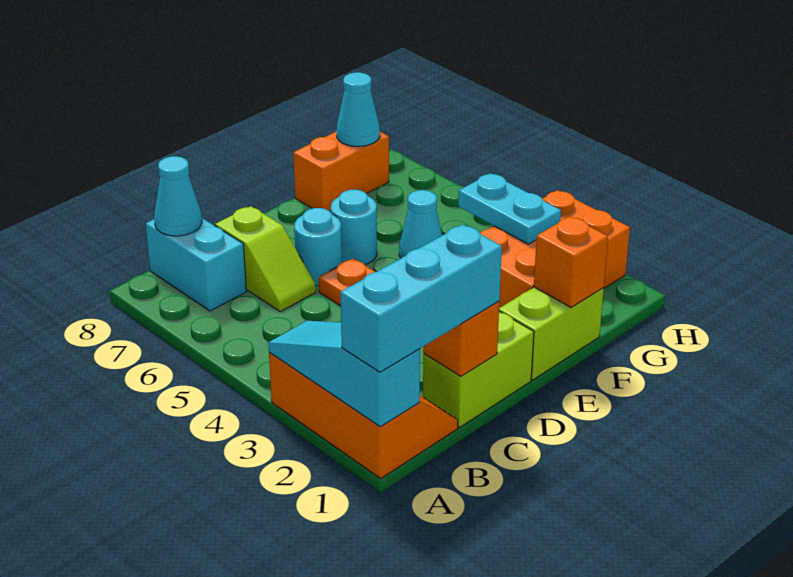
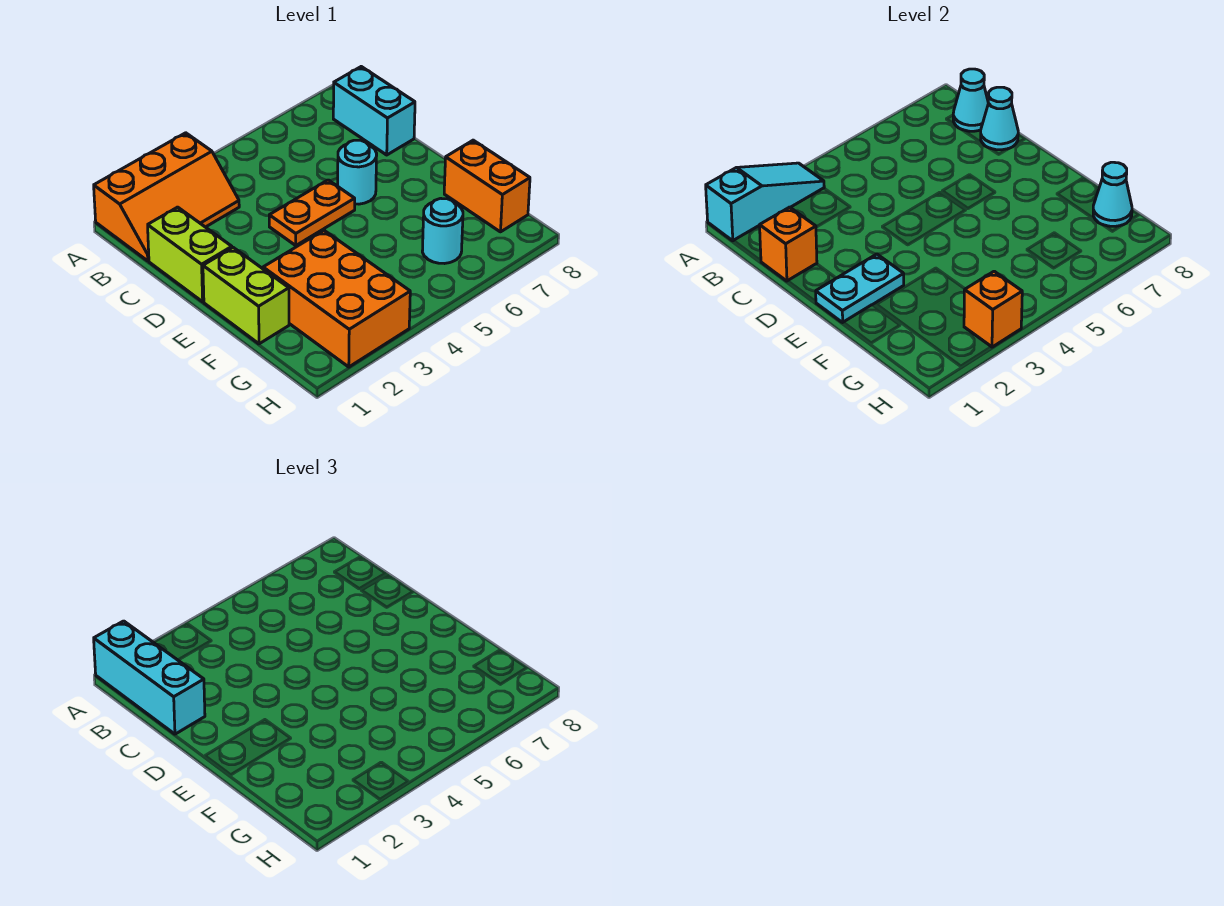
cyan brick B7:B8 level 1 -> cyan brick B8:C8 level 1
lime slope C6:C7 level 1 top 7 -> none
cyan round brick E6 level 1 -> cyan round brick G6 level 1
orange brick F1 level 2 -> orange brick H3 level 2
cyan cone F5 level 1 -> cyan cone C8 level 2
cyan plate G3:G4 level 2 -> cyan plate E1:E2 level 2

